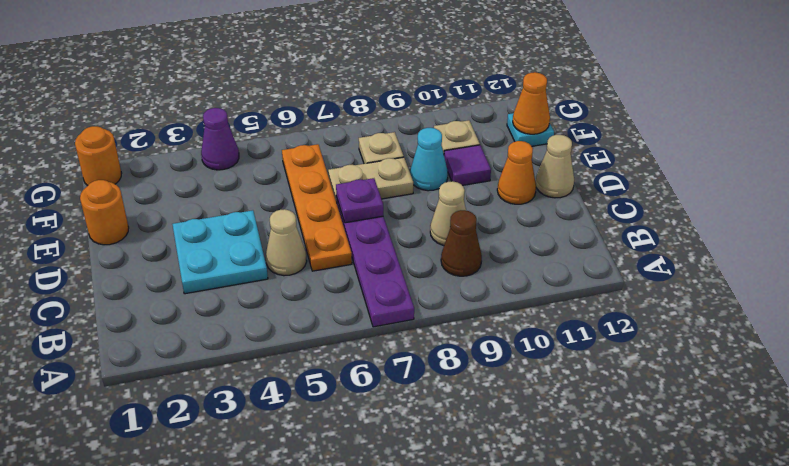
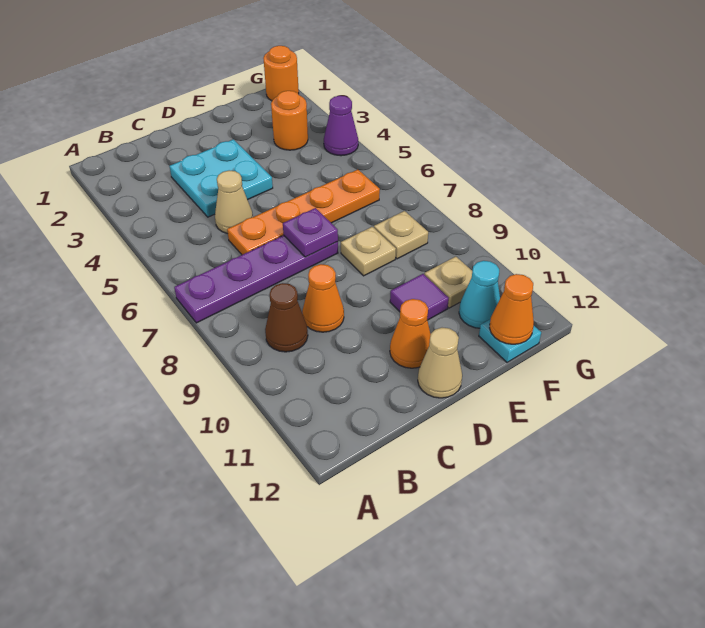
tan cone C9 level 1 -> orange cone C9 level 1
orange round brick E1 level 1 -> orange round brick F3 level 1
tan plate E7:E8 level 1 -> tan plate E8 level 1
cyan cone E9 level 1 -> cyan cone F11 level 1

